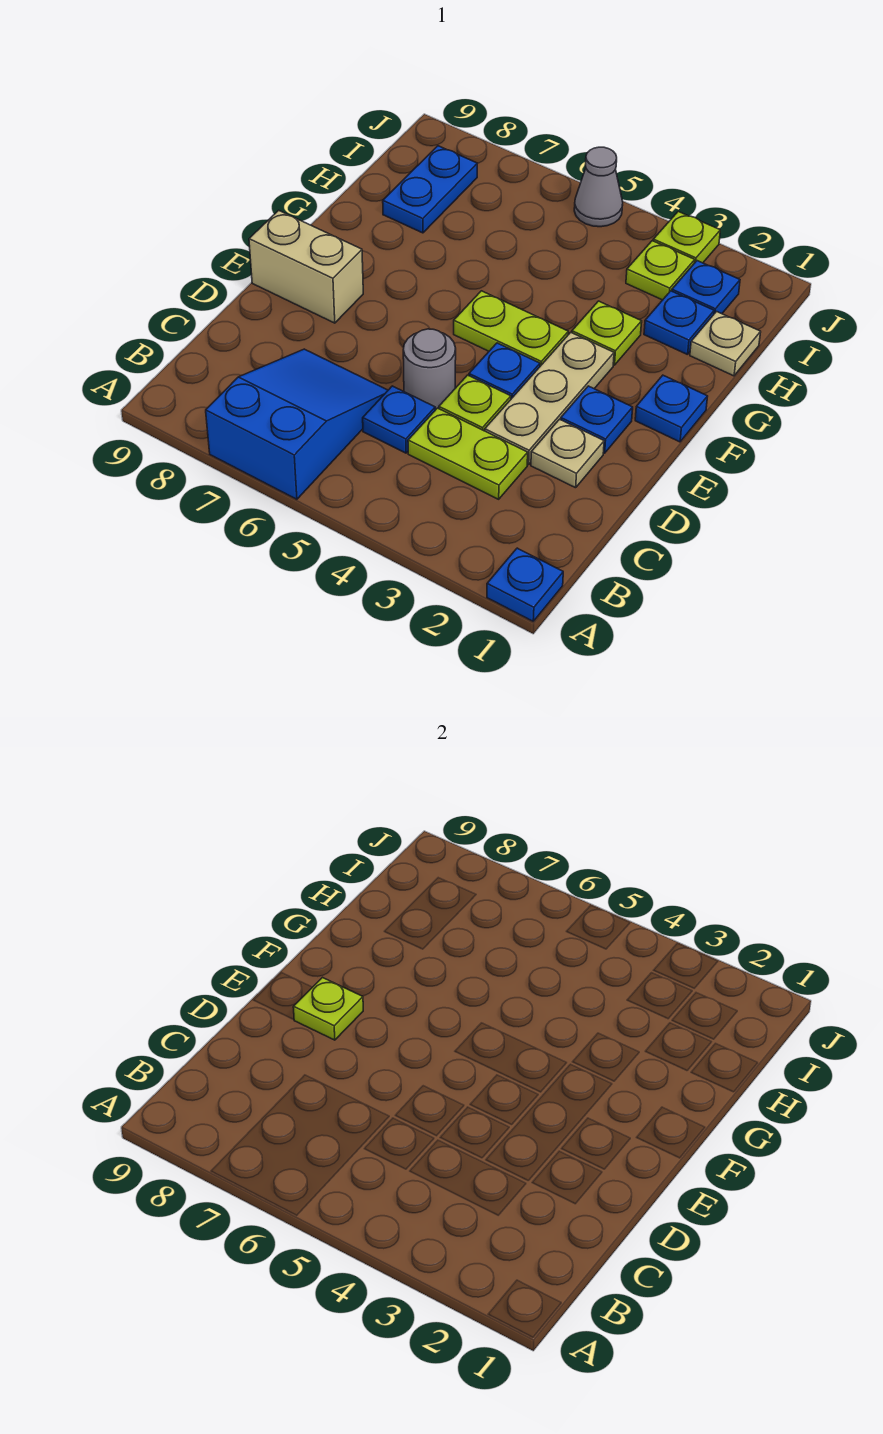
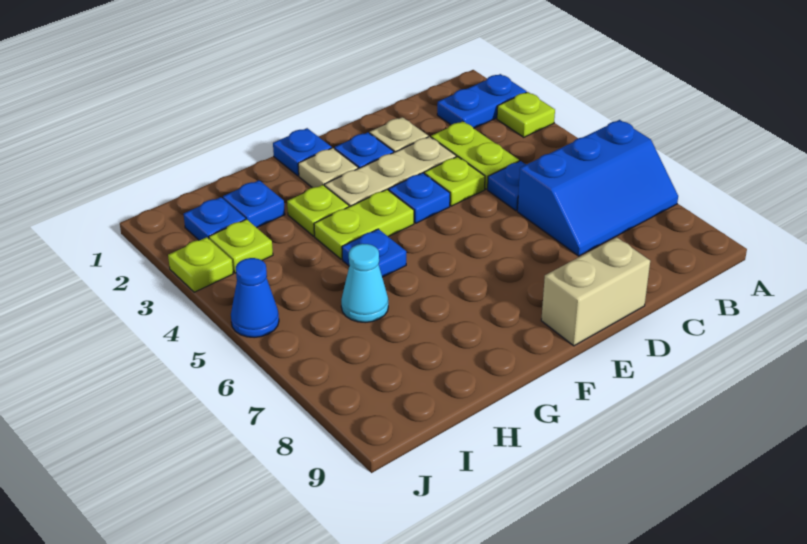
blue plate A1 level 1 -> blue plate G5 level 1
blue slope A6:C7 level 1 top A -> blue slope A6:C7 level 1 top 6
grey round brick D5 level 1 -> none
tan brick E8:E9 level 1 -> tan brick D9:E9 level 1
lime plate E8 level 2 -> lime plate A3 level 1
lime plate F4:F5 level 1 -> lime plate F4:G4 level 1
tan plate H1 level 1 -> tan plate F2 level 1
none -> cyan cone H6 level 1
blue plate H8:I8 level 1 -> blue plate A2:B2 level 1
grey cone J5 level 1 -> blue cone J5 level 1

